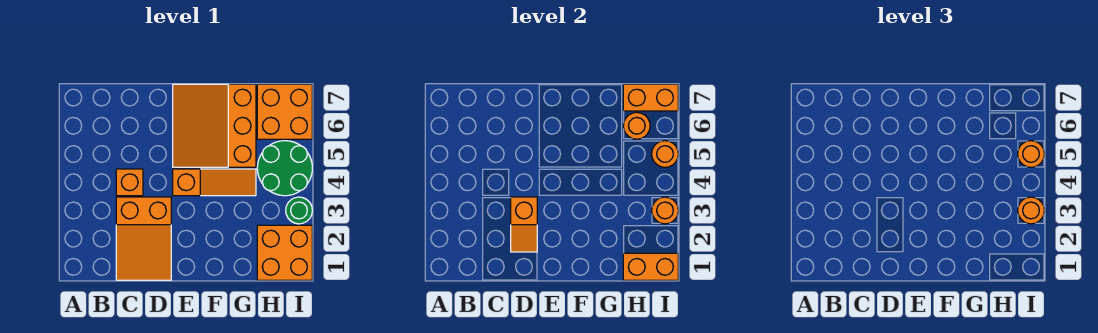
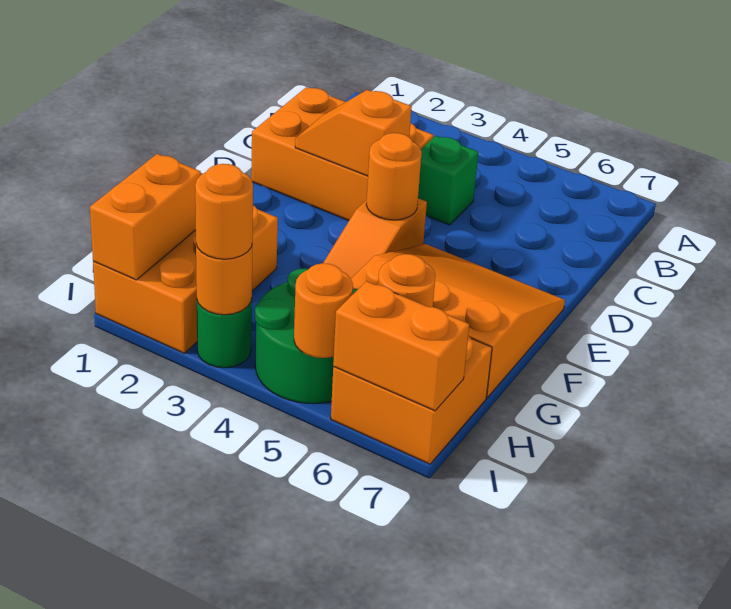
orange slope C1:D3 level 1 top 3 -> orange brick C1:D3 level 1
orange brick C4 level 1 -> green brick C4 level 1
orange brick H1:I2 level 1 -> orange brick G1:I2 level 1
orange brick H7:I7 level 2 -> orange brick I6:I7 level 2
orange round brick I5 level 3 -> orange round brick E4 level 2

